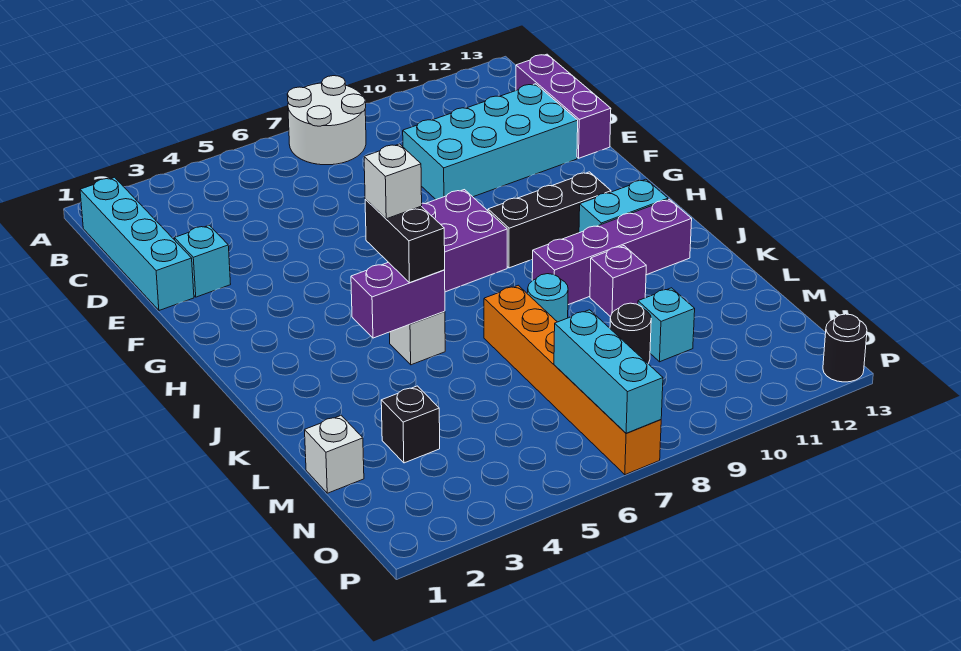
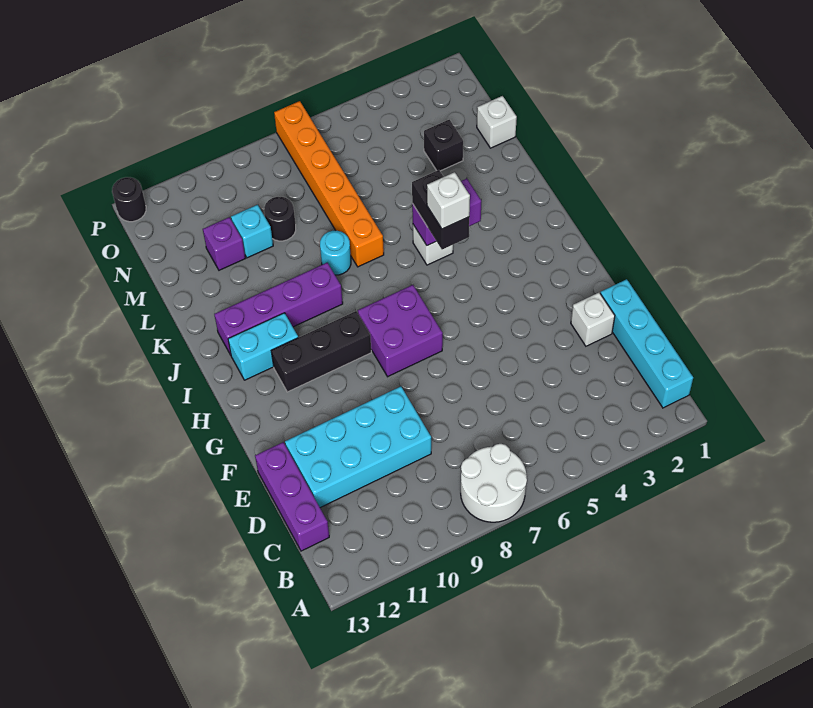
cyan brick E2 level 1 -> white brick E2 level 1
purple brick K10 level 1 -> purple brick M11 level 1
cyan brick N7:P7 level 2 -> none

